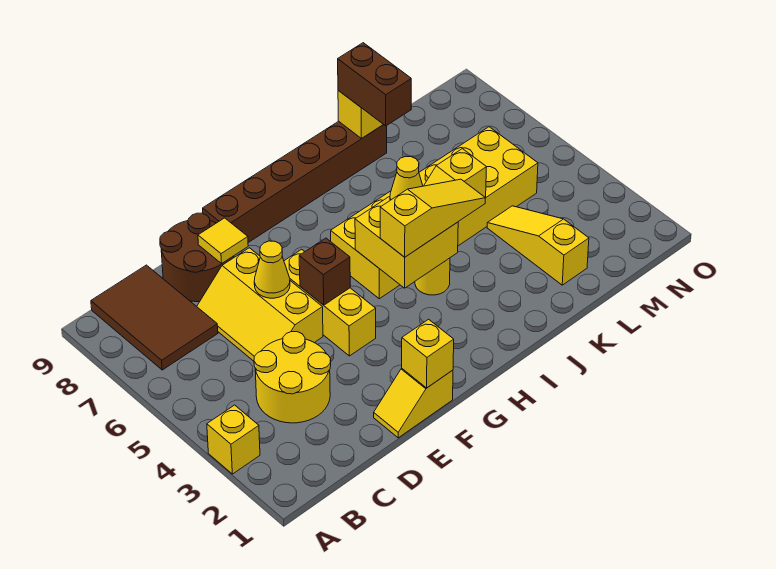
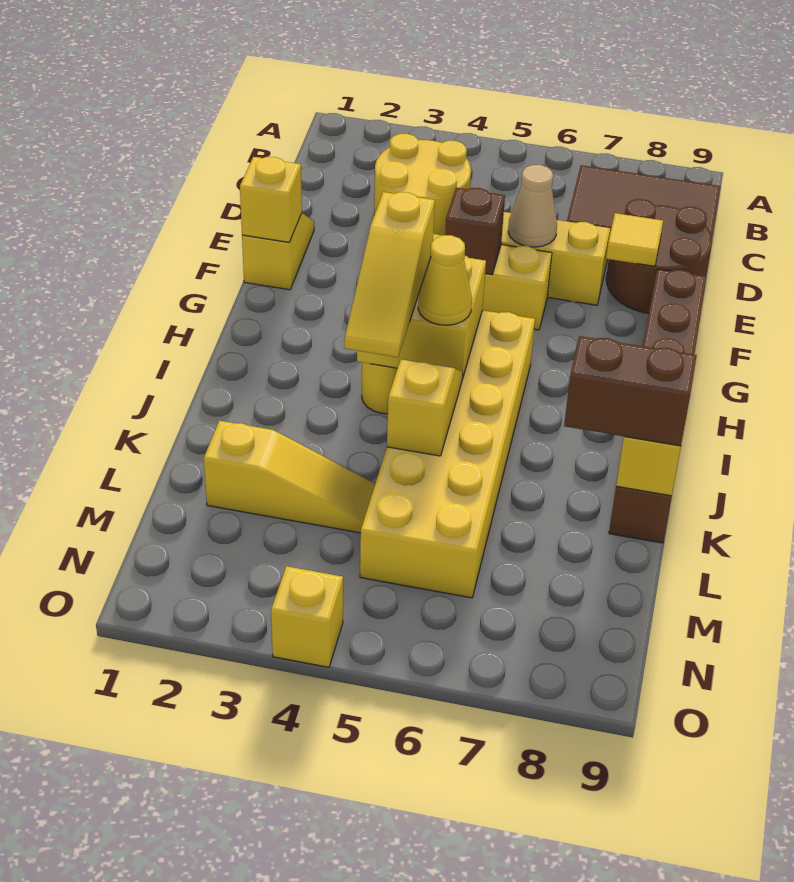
yellow brick A3 level 1 -> yellow brick O4 level 1
yellow cone E6 level 2 -> tan cone E6 level 2

